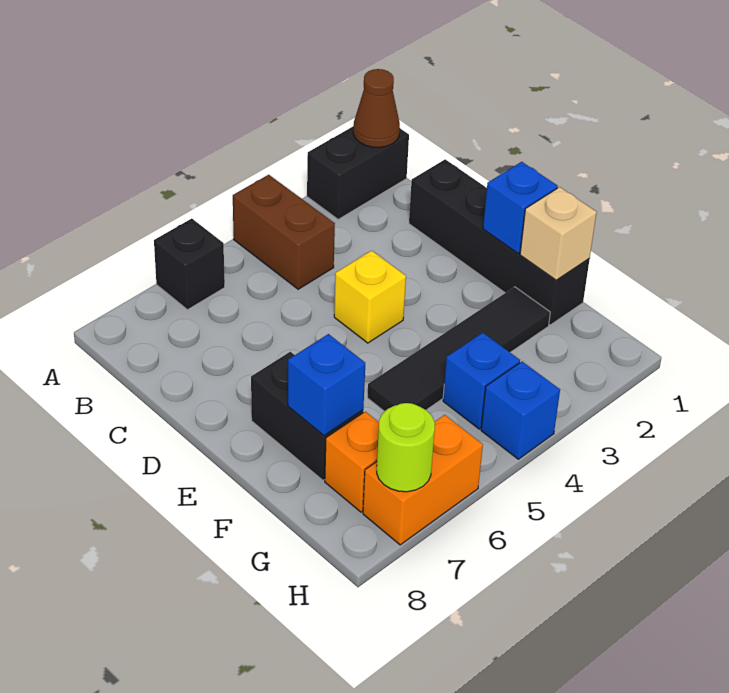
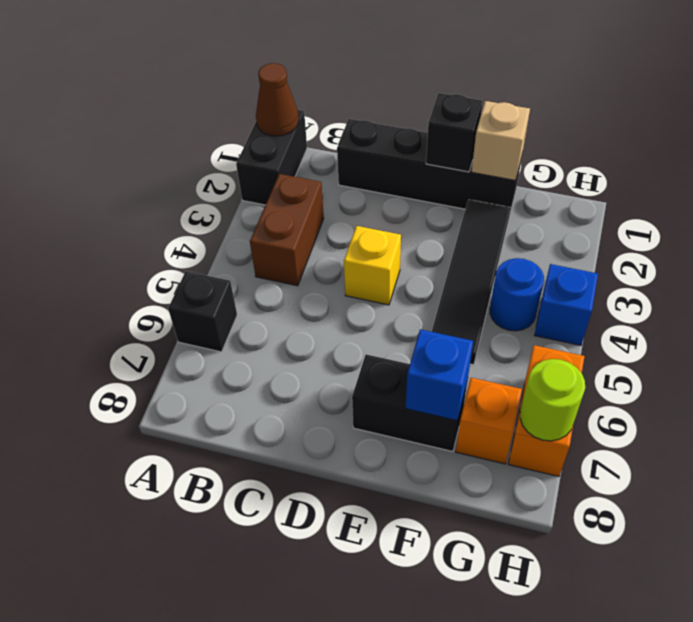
brown brick A4:B4 level 1 -> brown brick B3:B4 level 1
blue brick E1 level 2 -> black brick E1 level 2
blue brick G4 level 1 -> blue round brick G4 level 1

